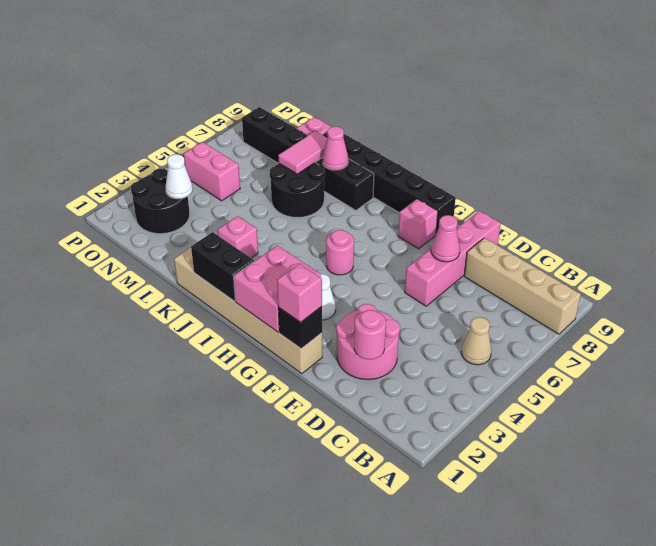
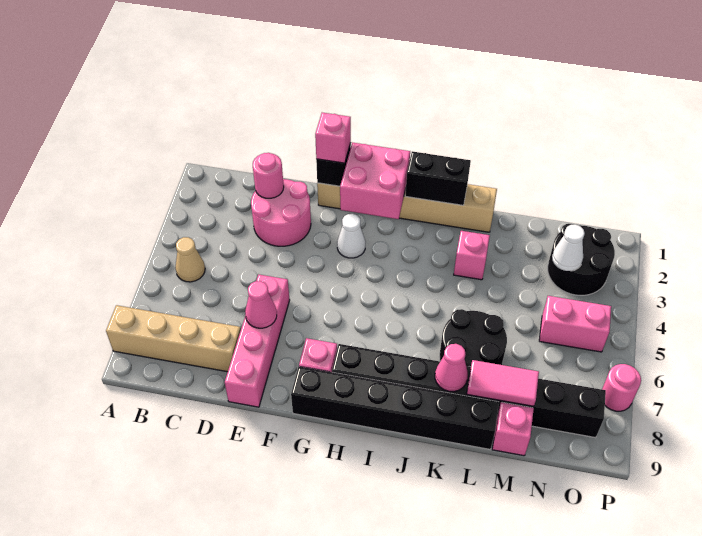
pink round brick H5 level 1 -> pink round brick P7 level 1
black brick J8:O8 level 1 -> black brick H8:O8 level 1
pink tile L7:L8 level 2 -> pink tile L8:M8 level 2

